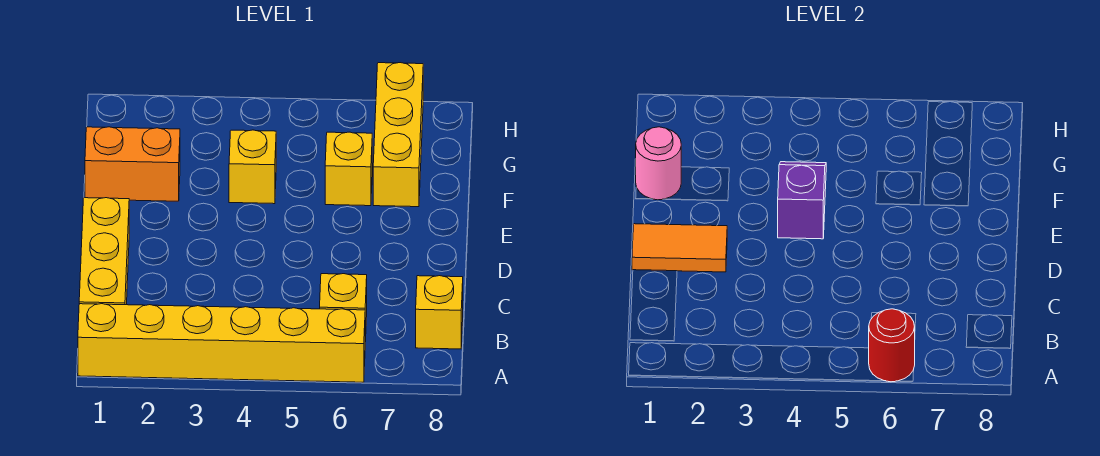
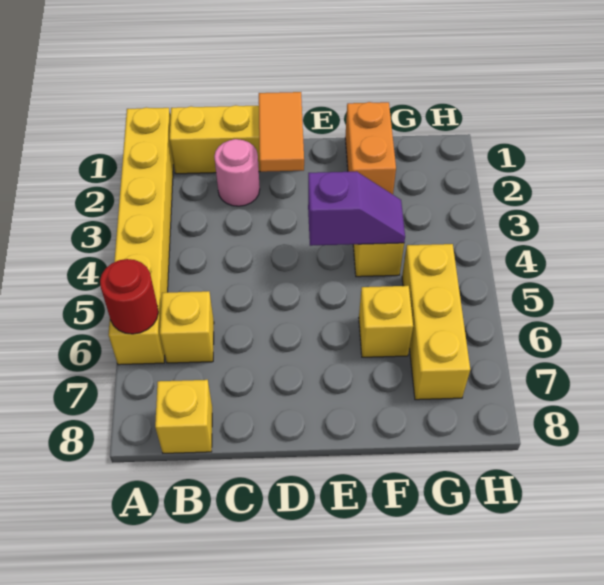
pink round brick F1 level 2 -> pink round brick C2 level 1
yellow brick F7:H7 level 1 -> yellow brick G5:G7 level 1

